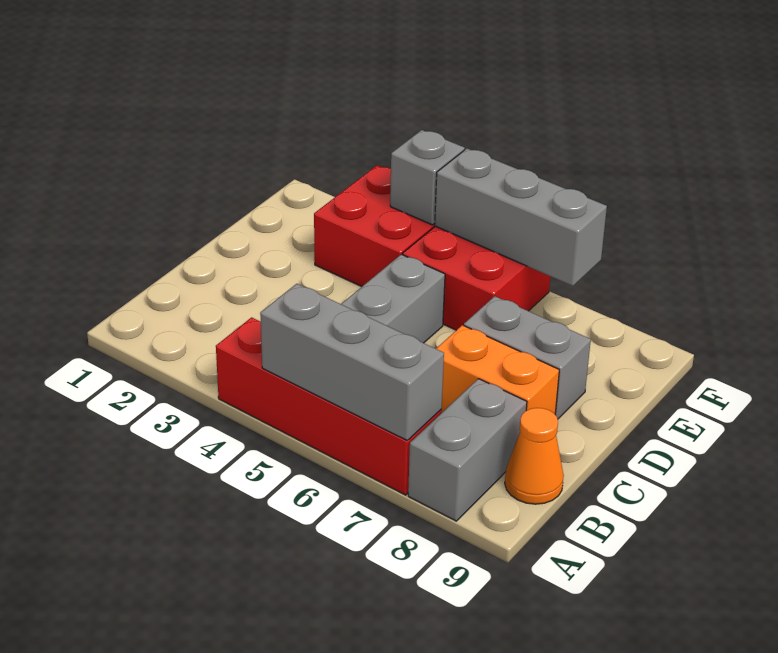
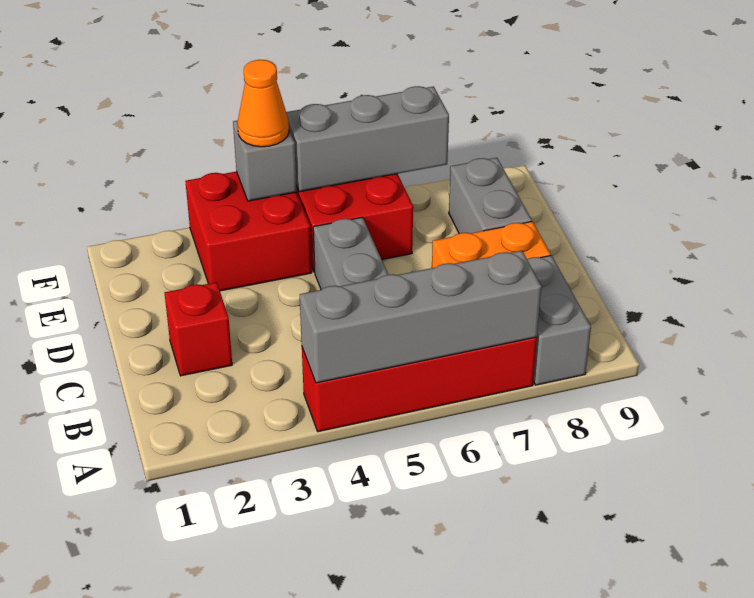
grey brick A5:A7 level 2 -> grey brick A4:A7 level 2
orange cone B9 level 1 -> orange cone F4 level 3
none -> red brick C2 level 1
grey brick D7:D8 level 1 -> grey brick D8:E8 level 1

